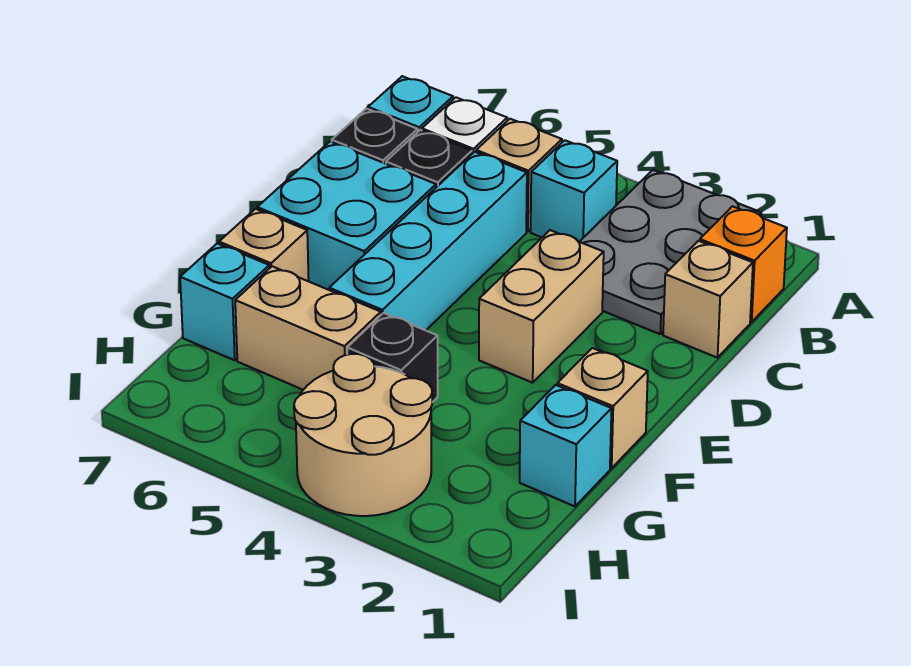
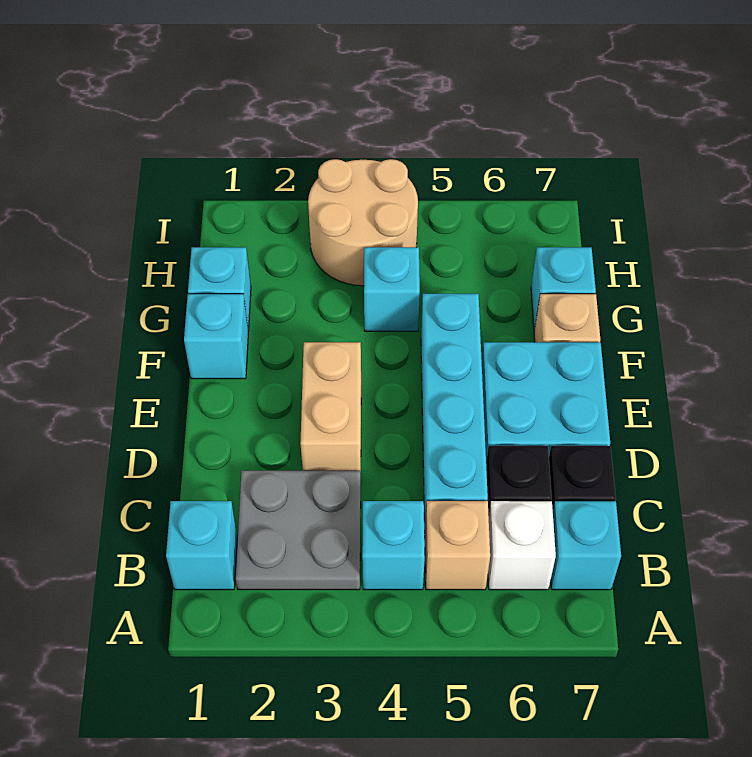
grey plate A2:C3 level 1 -> grey plate B2:C3 level 1
orange brick B1 level 1 -> cyan brick B1 level 1
tan brick C1 level 1 -> none
tan brick F1 level 1 -> cyan brick F1 level 1
black brick G4 level 1 -> cyan brick G4 level 1
tan brick G5:G6 level 1 -> none

